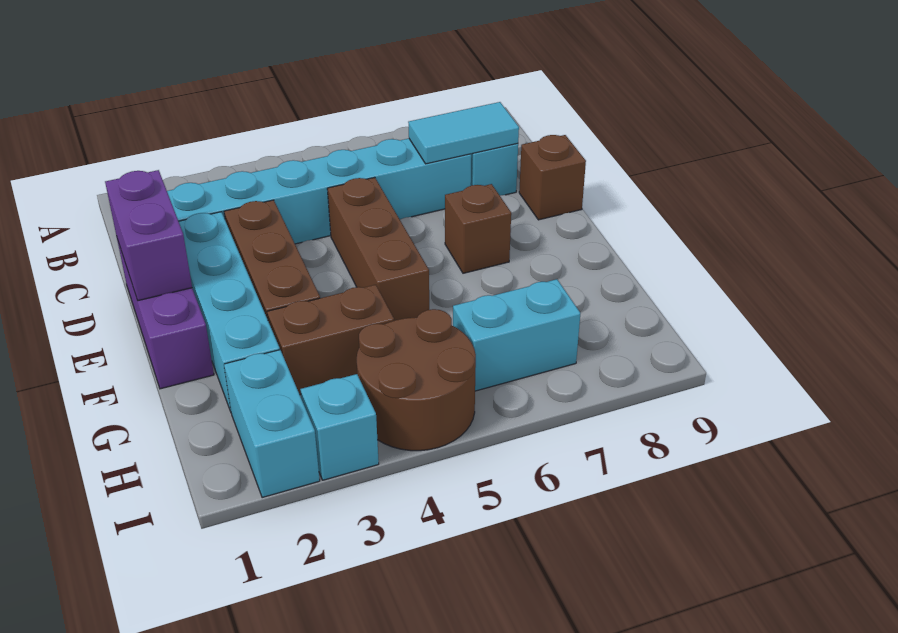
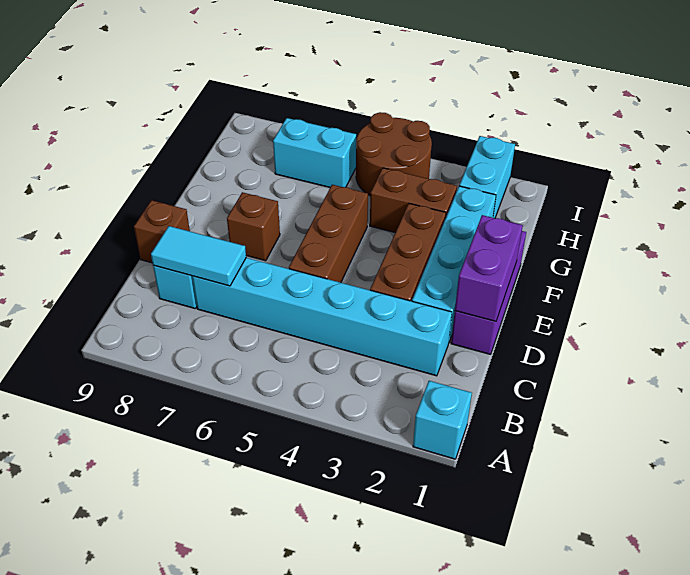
cyan brick I3 level 1 -> cyan brick A1 level 1

